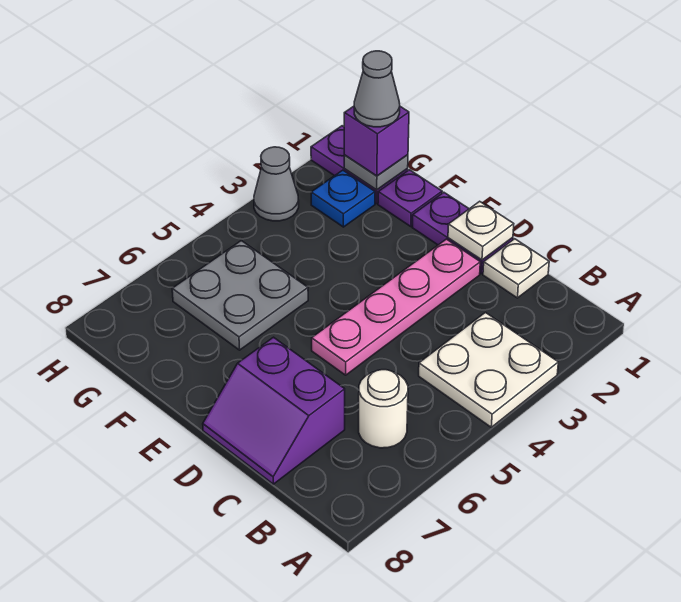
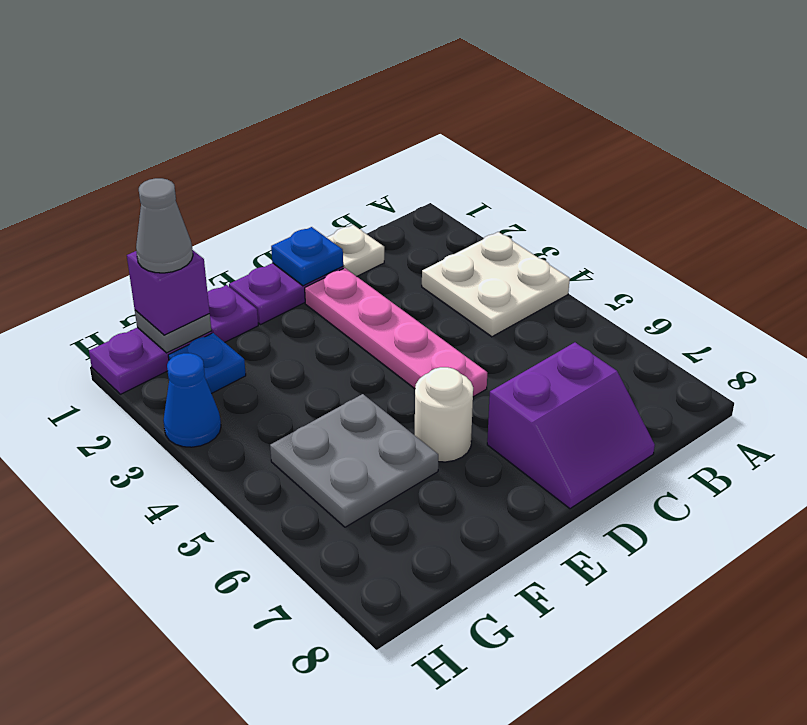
white round brick B6 level 1 -> white round brick E6 level 1
white plate D1 level 2 -> blue plate D1 level 2
grey cone H3 level 1 -> blue cone H3 level 1

